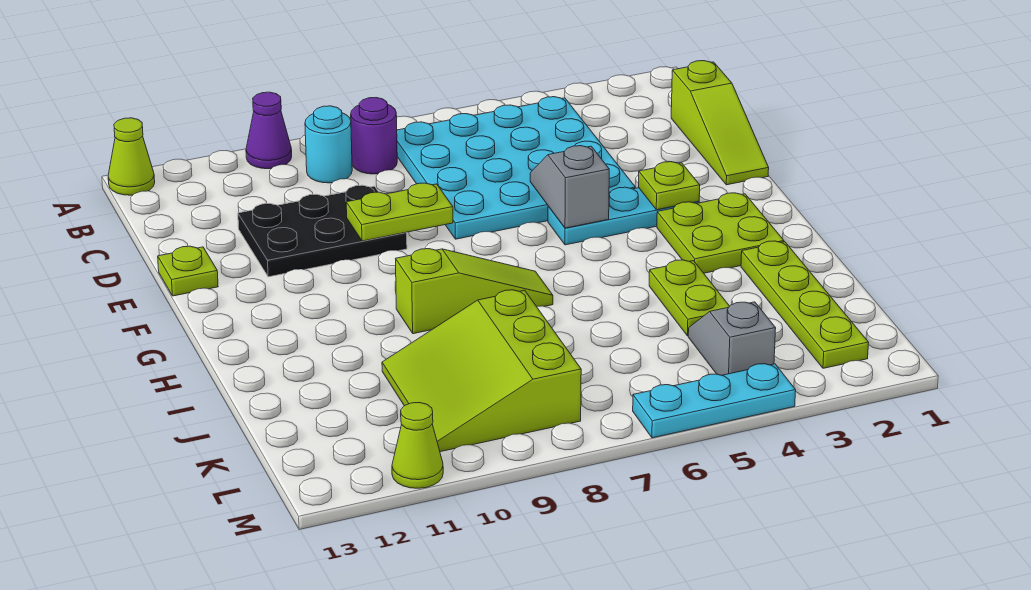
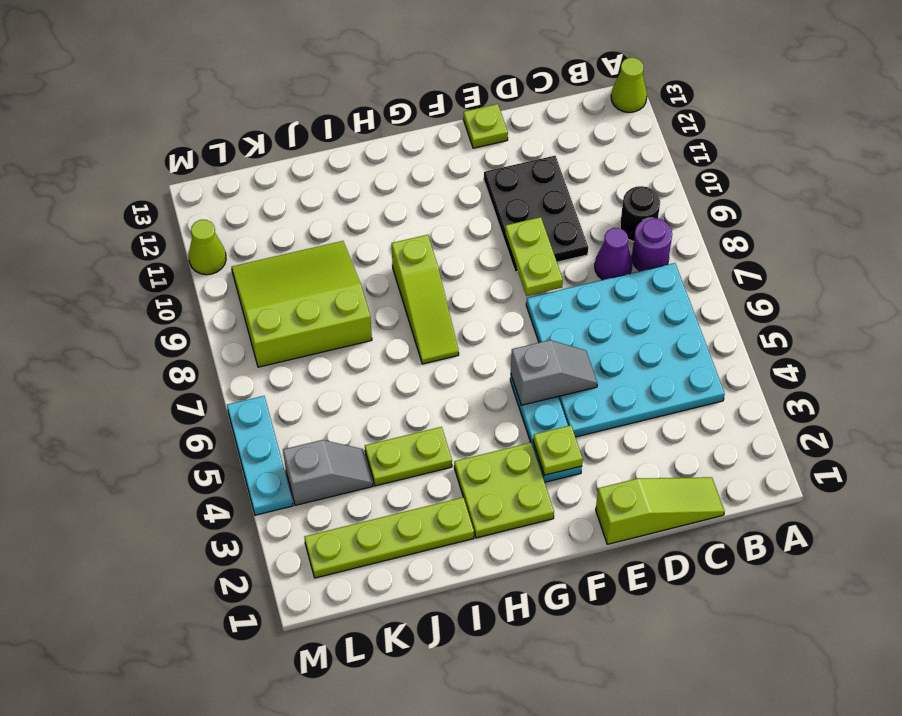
purple cone A10 level 1 -> purple cone C8 level 1
cyan round brick B9 level 1 -> black round brick B9 level 1
lime slope C1:E1 level 1 top C -> lime slope C1:E1 level 1 top E

